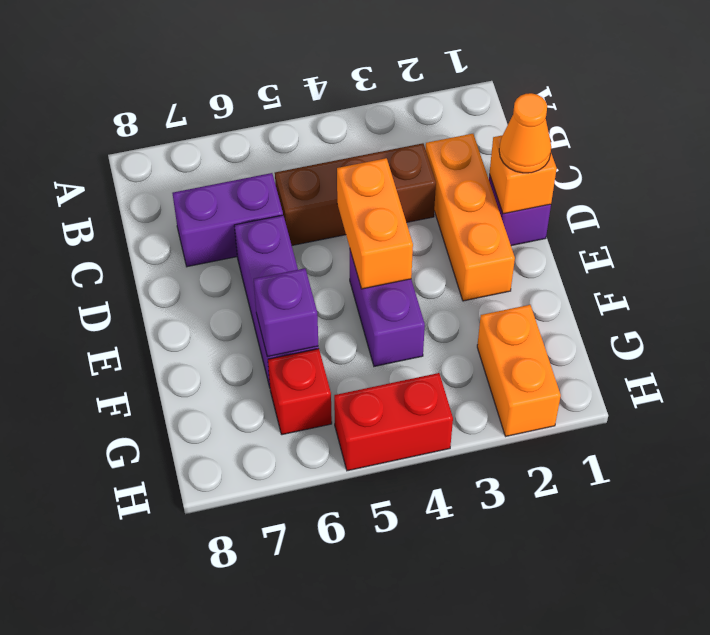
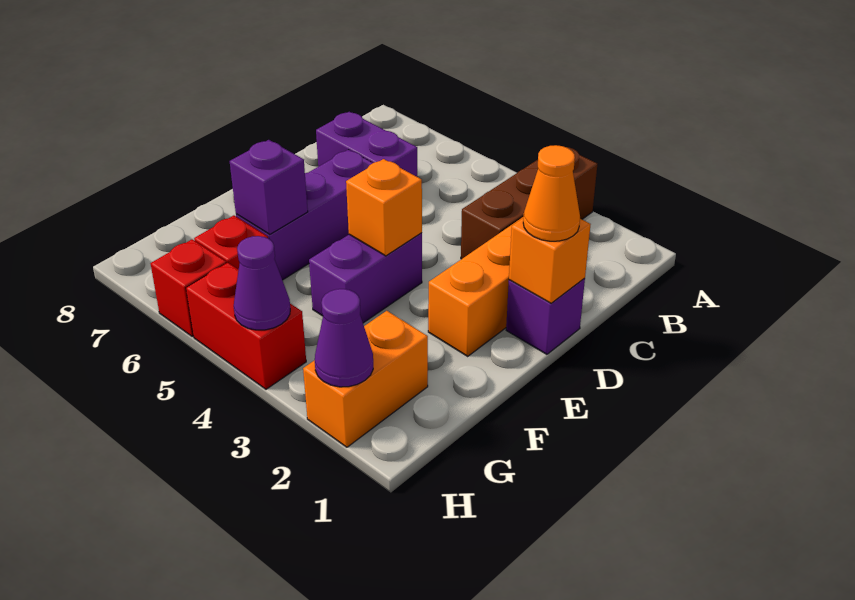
brown brick C3:C5 level 1 -> brown brick A3:C3 level 1
orange brick D4:E4 level 2 -> orange brick E4 level 2
none -> purple cone H2 level 2
none -> purple cone H4 level 2
none -> red brick H6 level 1

